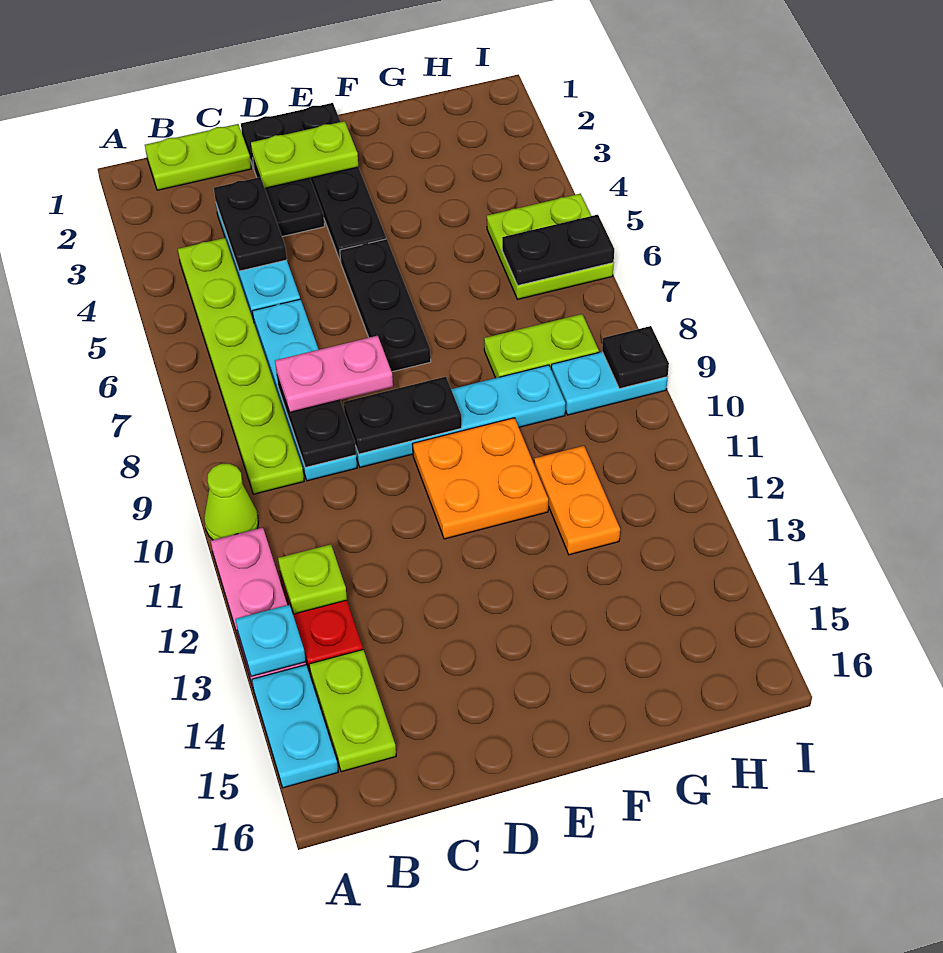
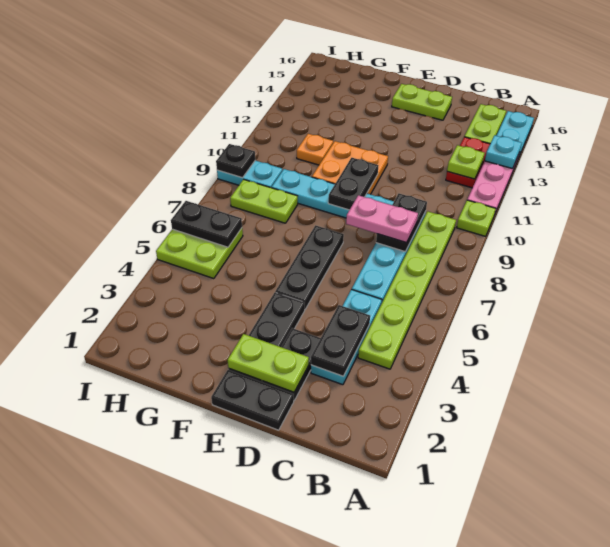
lime cone A10 level 1 -> lime plate A10 level 1
lime plate B1:C1 level 1 -> lime plate D15:E15 level 1
black plate D9:E9 level 2 -> black plate E9:E10 level 2
orange plate G11:G12 level 1 -> orange plate G11 level 1

